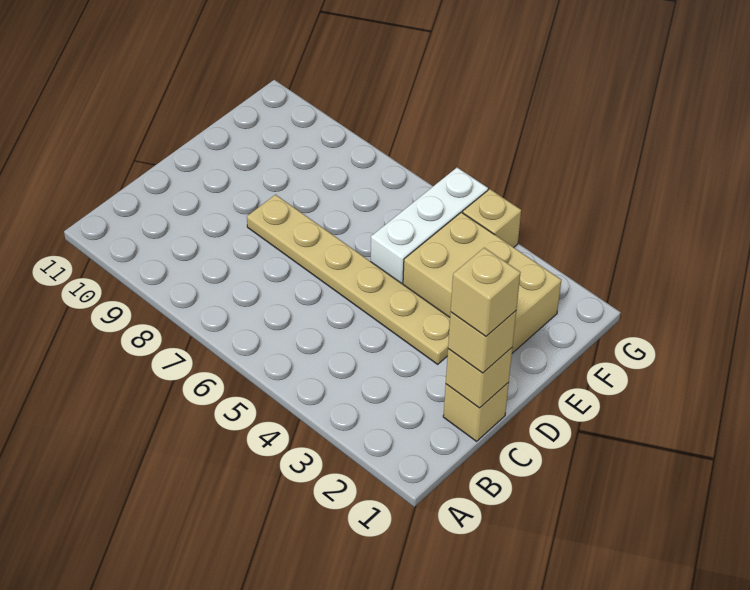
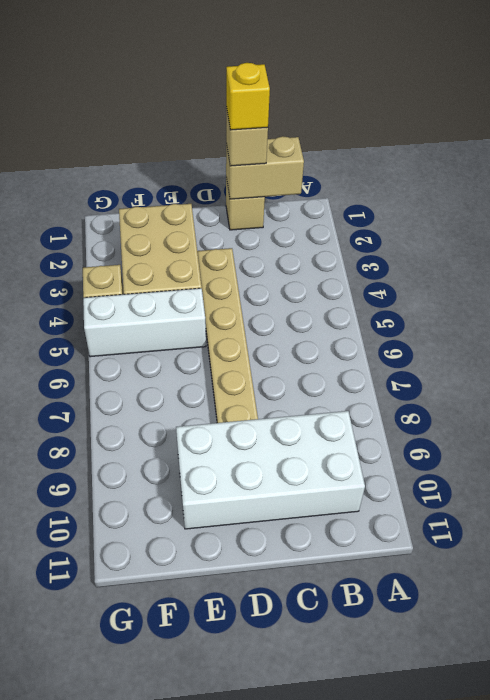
none -> white brick B9:E10 level 1
tan brick C1 level 2 -> tan brick B1:C1 level 2
tan brick C1 level 4 -> yellow brick C1 level 4

